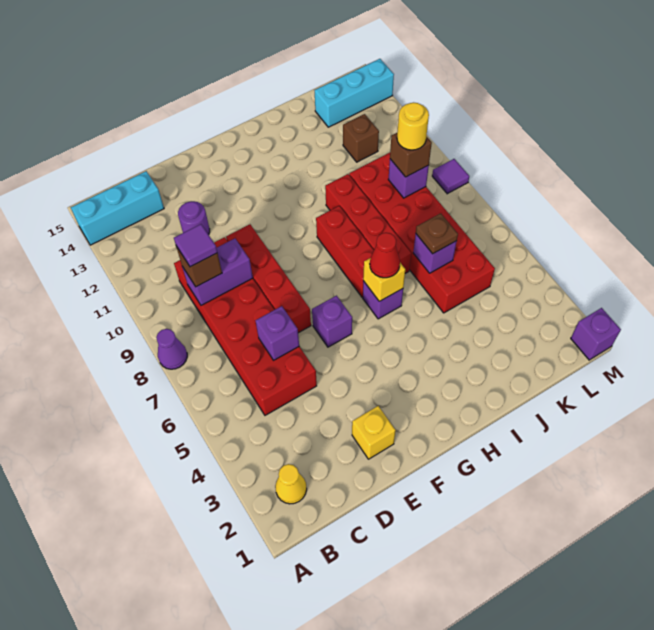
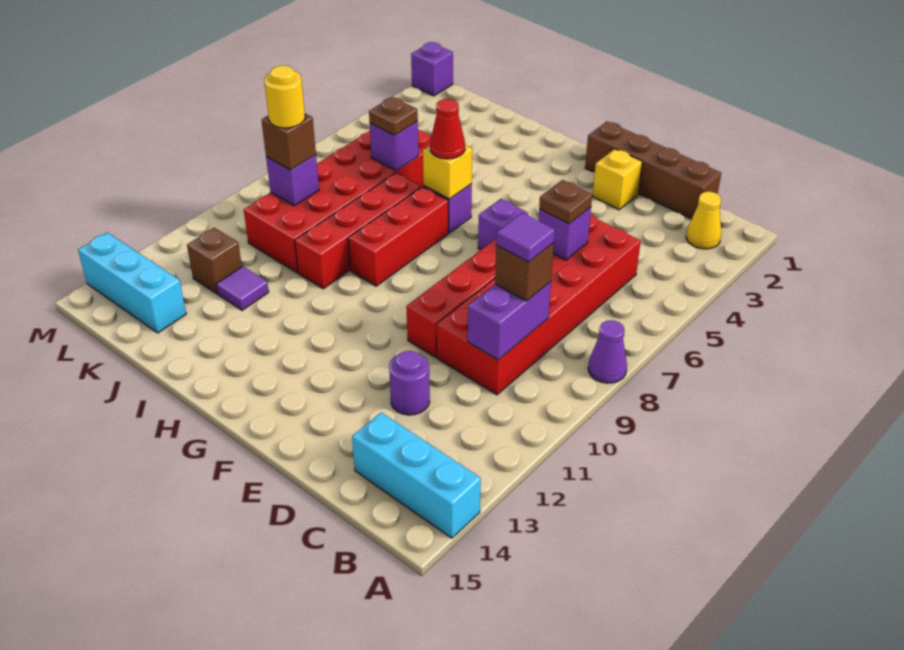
none -> brown brick C1:F1 level 1
purple brick C9:D9 level 2 -> purple brick C9:C10 level 2
none -> brown plate D6 level 3
purple tile M9 level 1 -> purple tile J12 level 1

